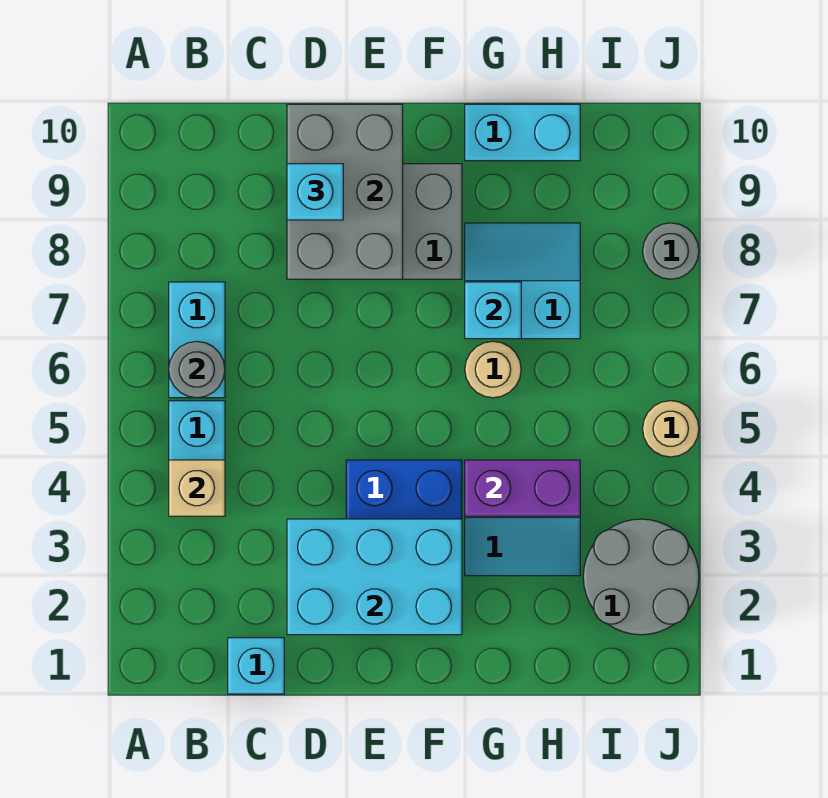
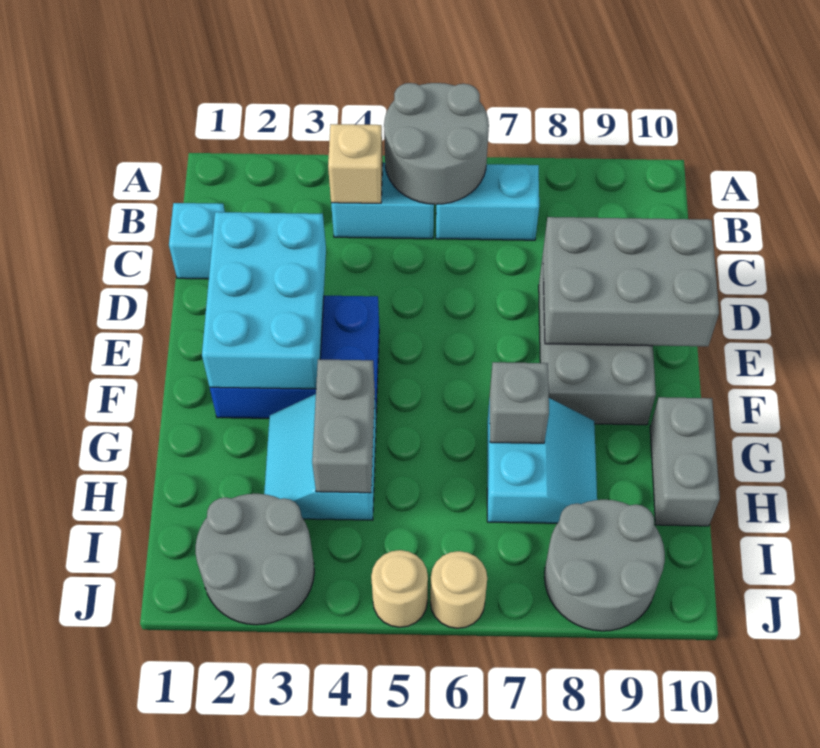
grey round brick B6 level 2 -> grey round brick A5:B6 level 2
cyan brick D9 level 3 -> none
purple brick G4:H4 level 2 -> grey brick G4:H4 level 2
tan round brick G6 level 1 -> tan round brick J6 level 1
cyan brick G7 level 2 -> grey brick G7 level 2
cyan brick G10:H10 level 1 -> grey brick G10:H10 level 1
grey round brick J8 level 1 -> grey round brick I8:J9 level 1

